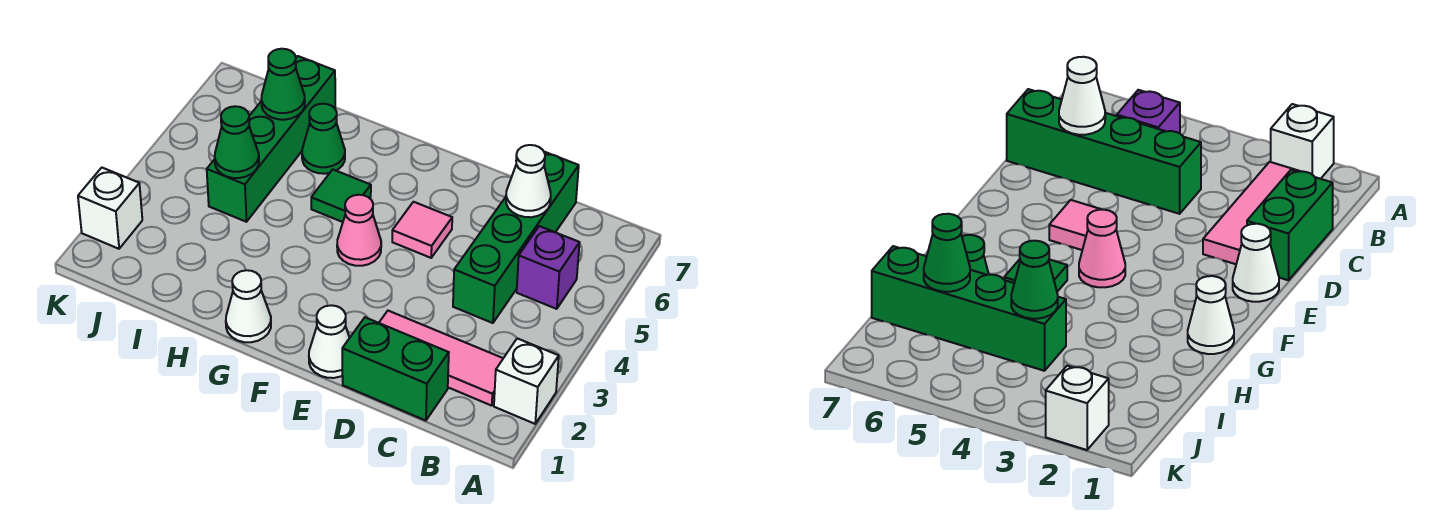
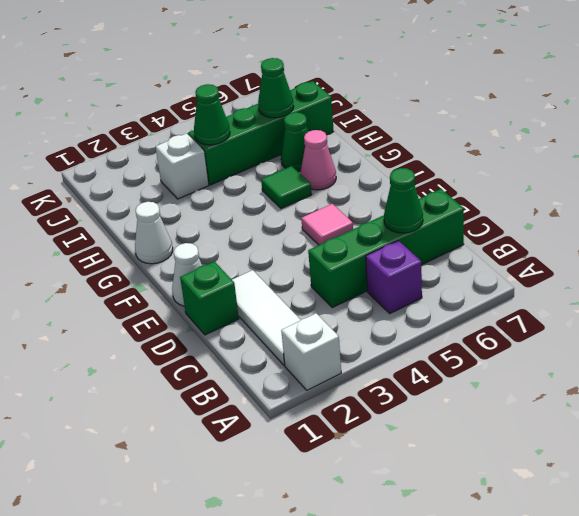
pink tile B2:D2 level 1 -> white tile B2:D2 level 1
green brick C1:D1 level 1 -> green brick D1 level 1
white cone C6 level 2 -> green cone C6 level 2
pink cone F4 level 1 -> pink cone G6 level 1
white brick K2 level 1 -> white brick I3 level 1

